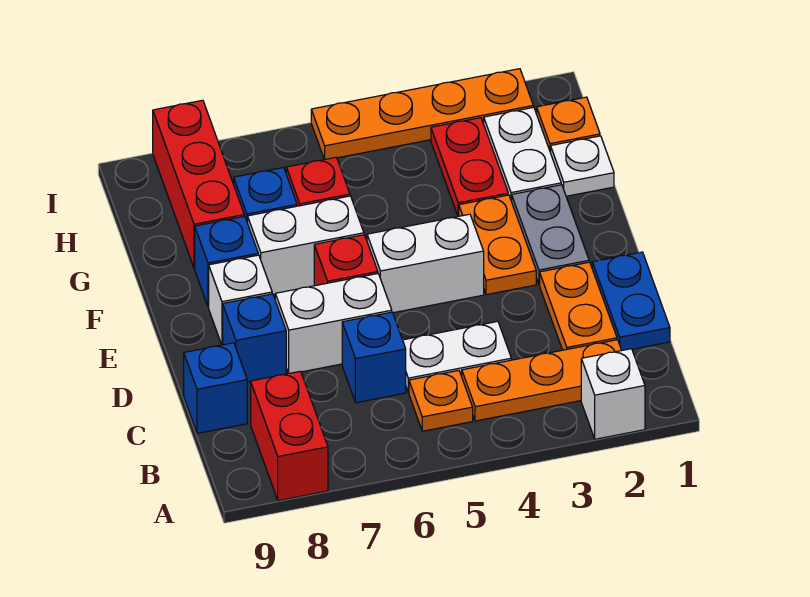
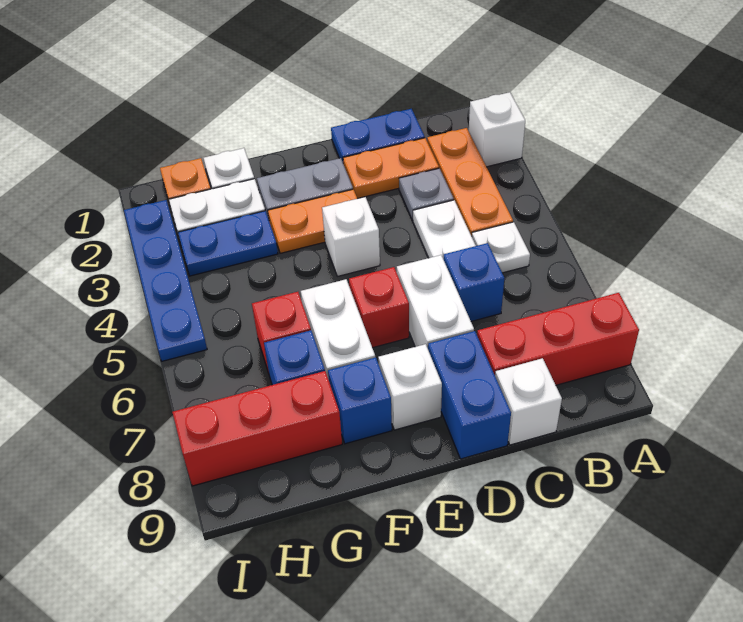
red brick A8:B8 level 1 -> red brick A8:C8 level 1
orange plate B5 level 1 -> white plate B5 level 1
none -> grey plate C3 level 1
blue brick C9 level 1 -> white brick C9 level 1
blue brick D8 level 1 -> blue brick D8:D9 level 1
white brick E4:E5 level 1 -> white brick E4 level 1
red plate G3:H3 level 1 -> blue plate G3:H3 level 1
orange plate I2:I5 level 1 -> blue plate I2:I5 level 1

